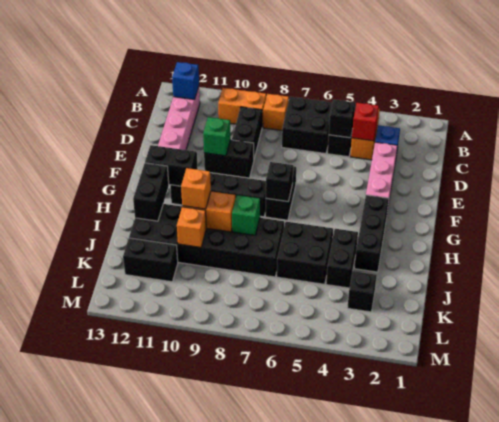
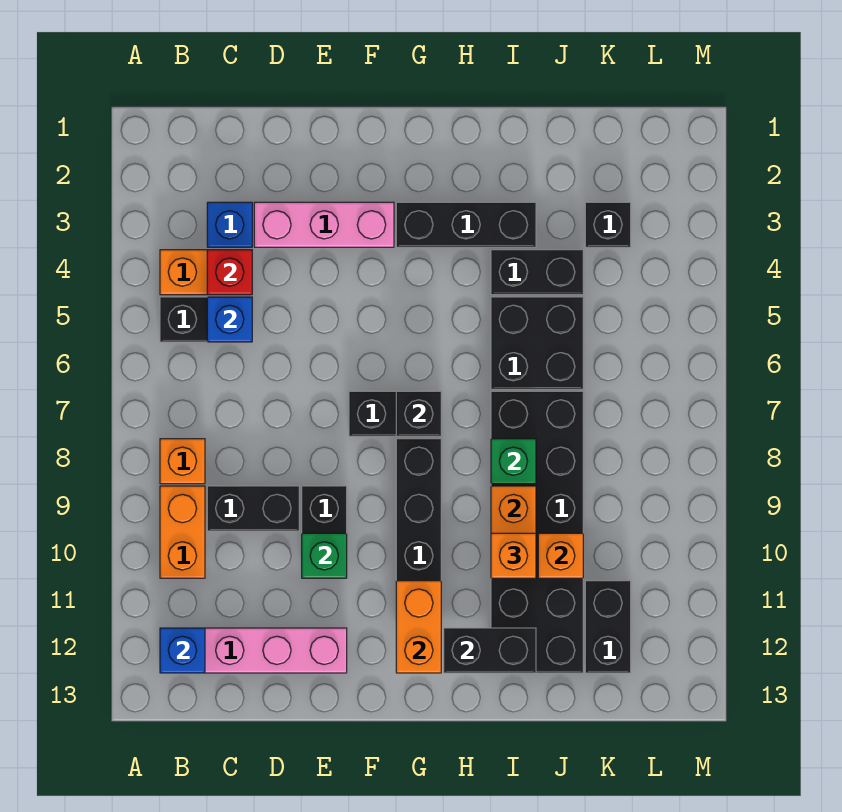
black brick B6:C7 level 1 -> none
black brick C5 level 2 -> blue brick C5 level 2
black brick G11:G12 level 2 -> orange brick G11:G12 level 2

